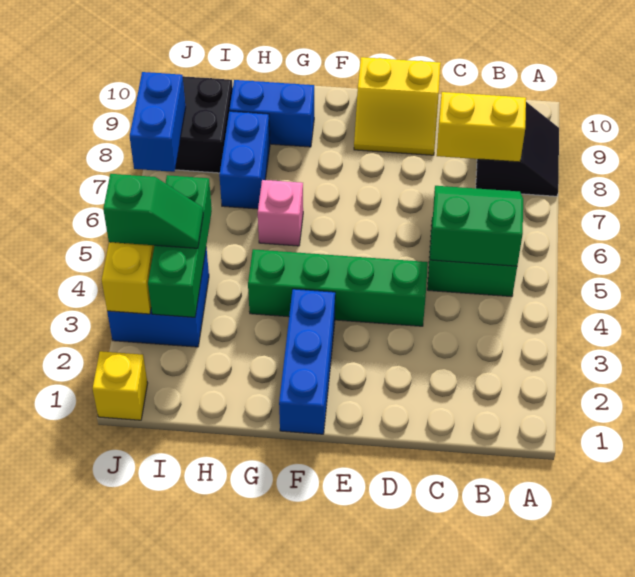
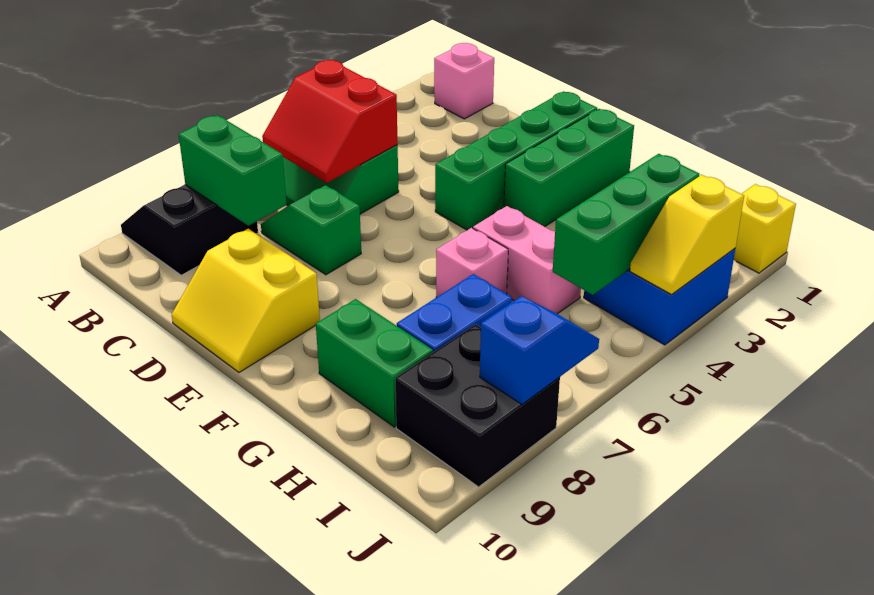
none -> pink brick B1 level 1
green slope B5:C6 level 2 top 5 -> red slope B5:C6 level 2 top 5
yellow brick B8:C8 level 2 -> green brick B8:C8 level 2
green brick D4:G4 level 1 -> green brick E1:E4 level 1
yellow slope D9:E10 level 1 top 10 -> yellow slope D9:E10 level 1 top 9
blue brick F1:F3 level 1 -> green brick F1:F3 level 1
none -> pink brick G5:H5 level 1
blue brick G9:H9 level 1 -> green brick G9:H9 level 1
green slope I4:J4 level 3 top J -> green slope C7:D7 level 1 top D
blue brick J7:J8 level 2 -> blue slope J7:J8 level 2 top 8

